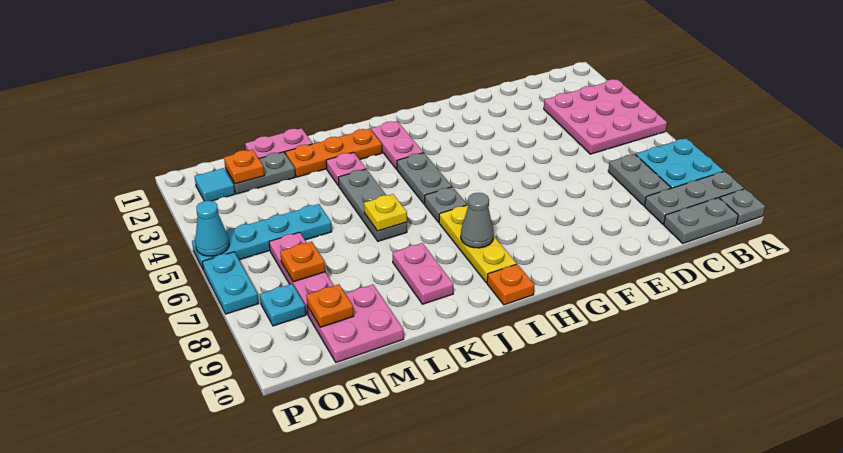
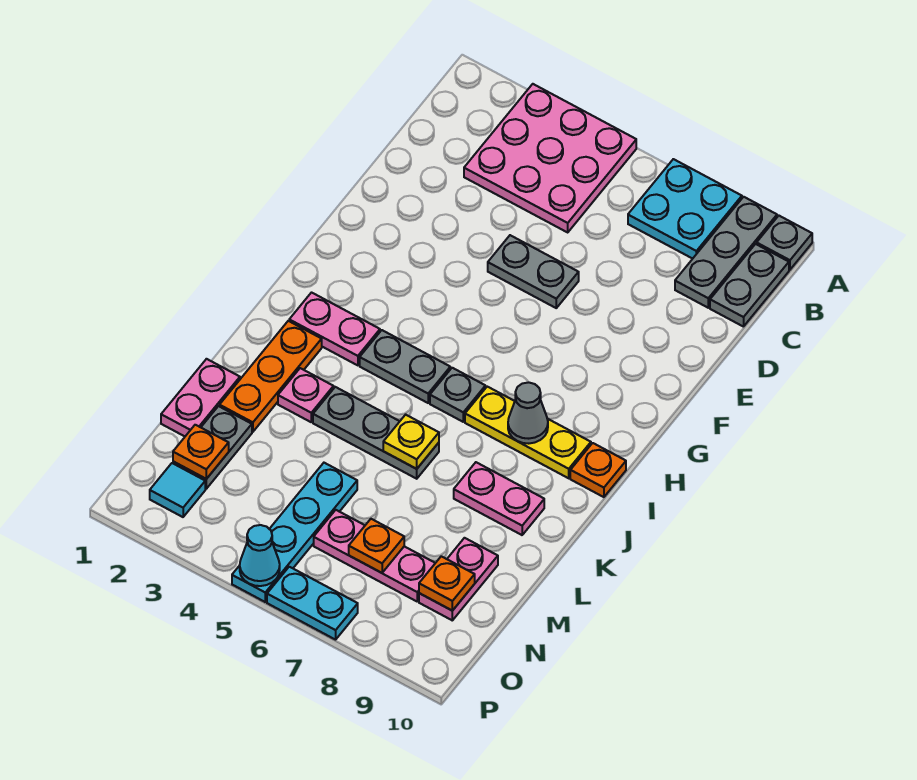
grey plate C7:C8 level 1 -> grey plate E5:E6 level 1
pink plate M9:N10 level 1 -> pink plate M9:N9 level 1
cyan plate O8 level 1 -> none

